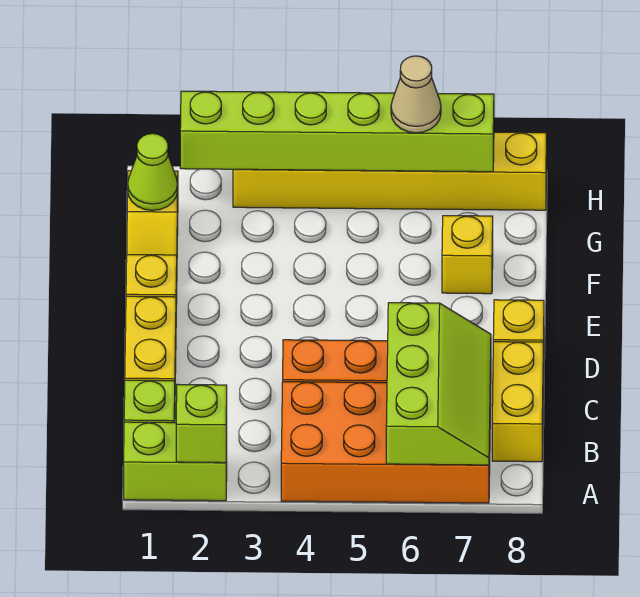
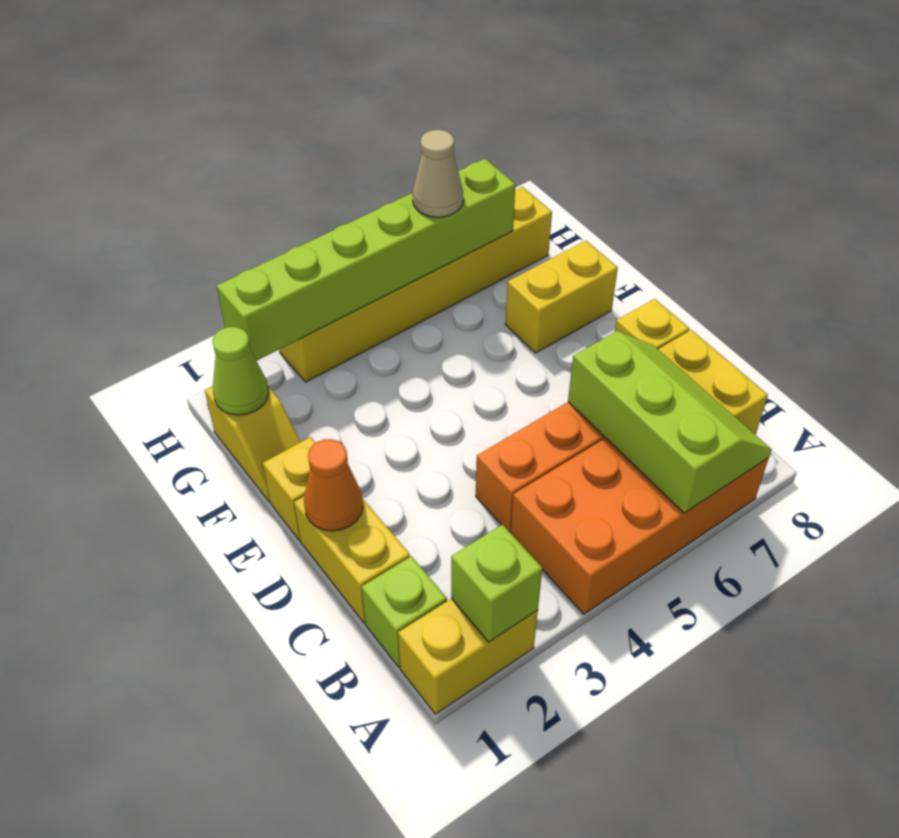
lime brick A1:A2 level 1 -> yellow brick A1:A2 level 1
none -> orange cone D1 level 2
yellow brick F7 level 1 -> yellow brick F7:F8 level 1

